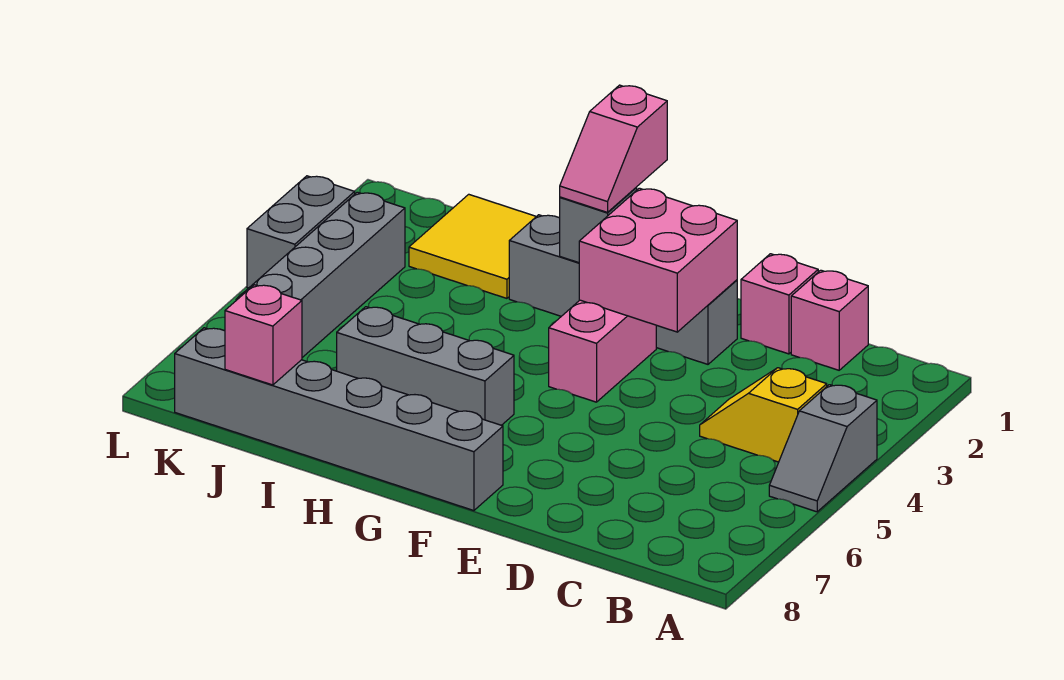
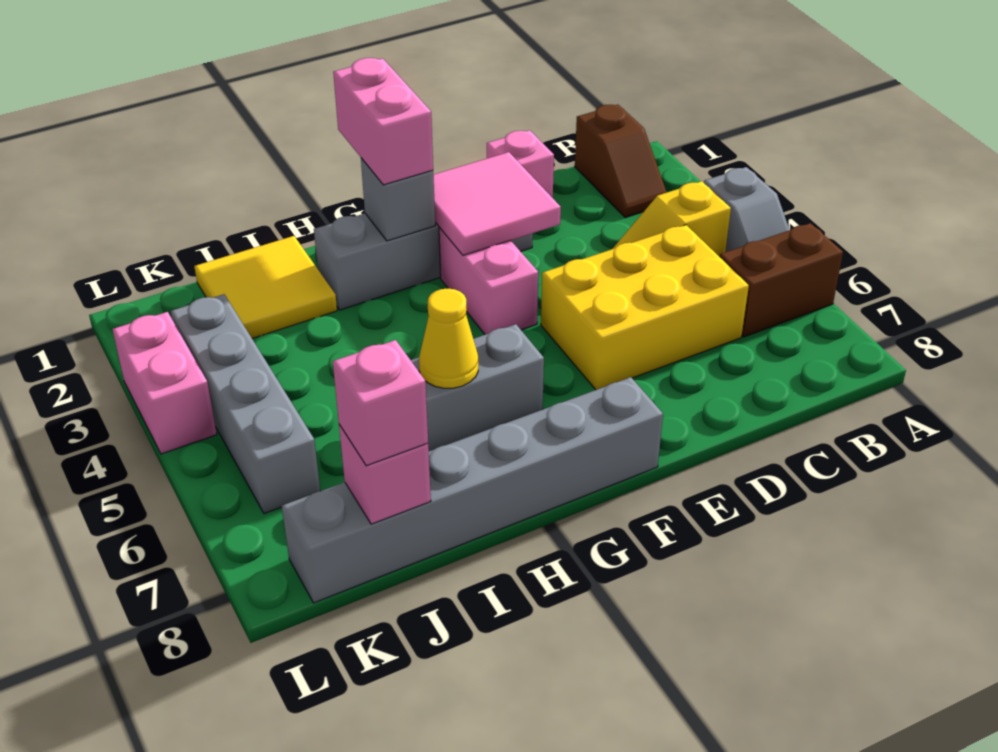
none -> brown brick A6:B6 level 1
none -> brown slope B1:B2 level 1 top 1
pink brick C1 level 1 -> pink brick J8 level 3
none -> yellow brick C5:E6 level 1
pink brick E2:F3 level 2 -> pink tile E2:F3 level 2
pink slope G1:G2 level 3 top 1 -> pink brick G1:G2 level 3
none -> yellow cone H6 level 2
grey brick L3:L4 level 1 -> pink brick L3:L4 level 1

